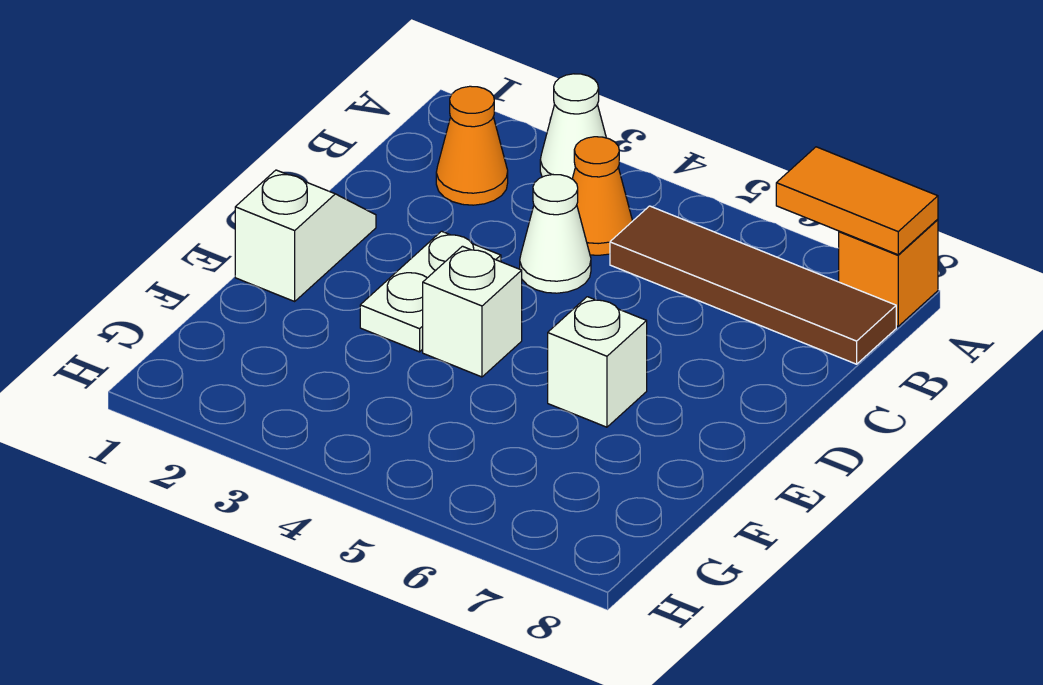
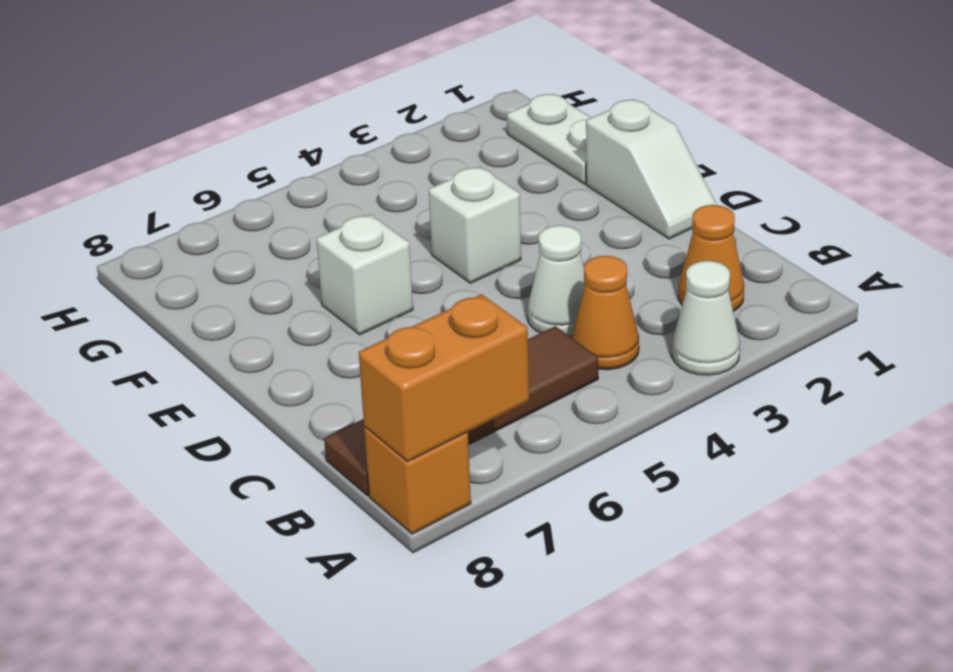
orange tile A7:A8 level 2 -> orange brick A7:A8 level 2
white plate D3:E3 level 1 -> white plate F1:G1 level 1

